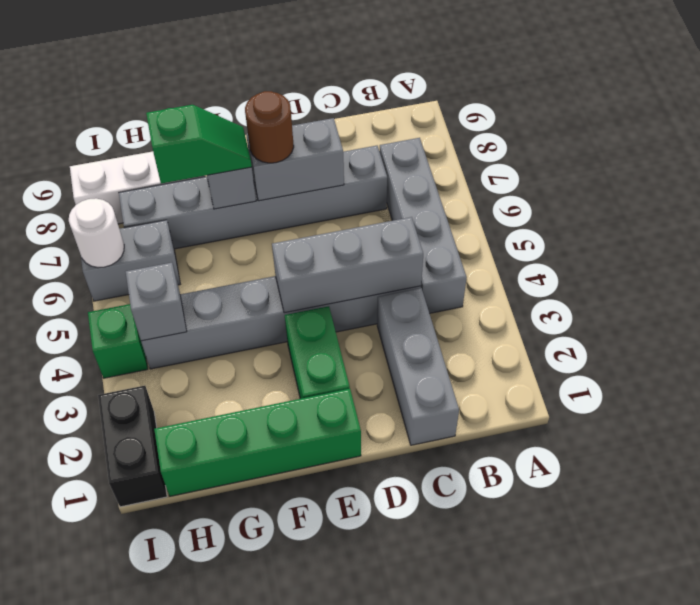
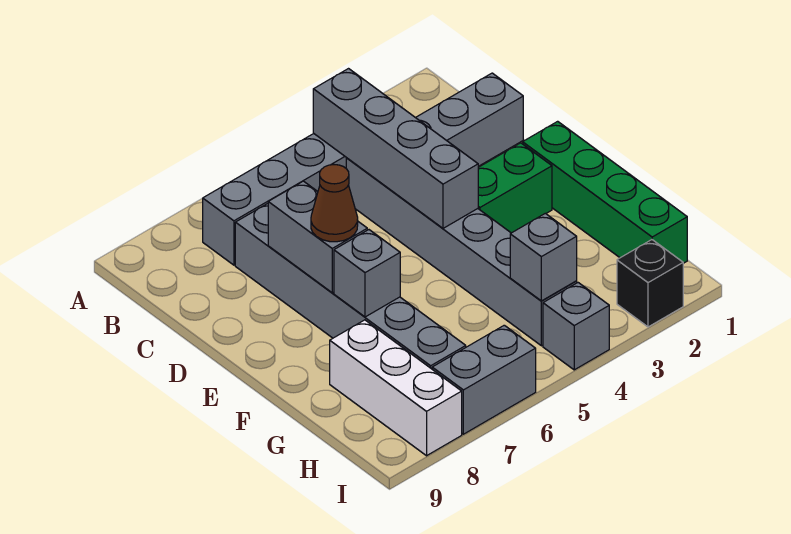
grey brick C4:E4 level 2 -> grey brick B4:E4 level 2
brown round brick E7 level 3 -> brown cone E7 level 3
green slope F7:G7 level 3 top G -> none
grey brick H6:I6 level 1 -> grey brick I6:I7 level 1
black brick I1:I2 level 1 -> black brick I2 level 1
green brick I4 level 1 -> grey brick I4 level 1
white round brick I6 level 2 -> none

